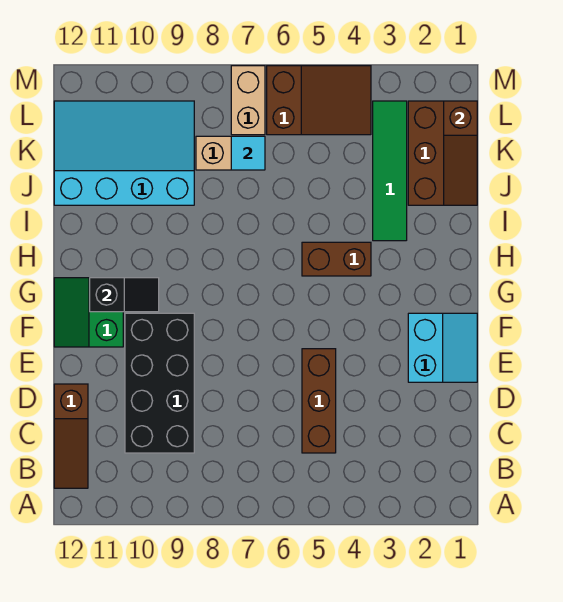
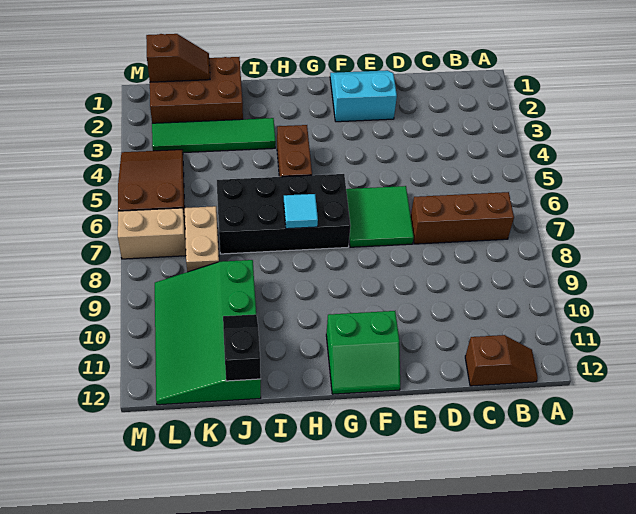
brown slope B12:D12 level 1 top D -> brown slope B12:C12 level 1 top C
brown brick C5:E5 level 1 -> brown brick B7:D7 level 1
black brick C9:F10 level 1 -> black brick G6:J7 level 1
none -> green tile E6:F7 level 1
black slope G10:G11 level 2 top 11 -> black slope J11:J12 level 2 top 12
brown slope J1:L1 level 2 top L -> brown slope K1:L1 level 2 top L
cyan slope J9:L12 level 1 top J -> green slope J9:L12 level 1 top J
cyan tile K7 level 2 -> cyan tile H7 level 2

